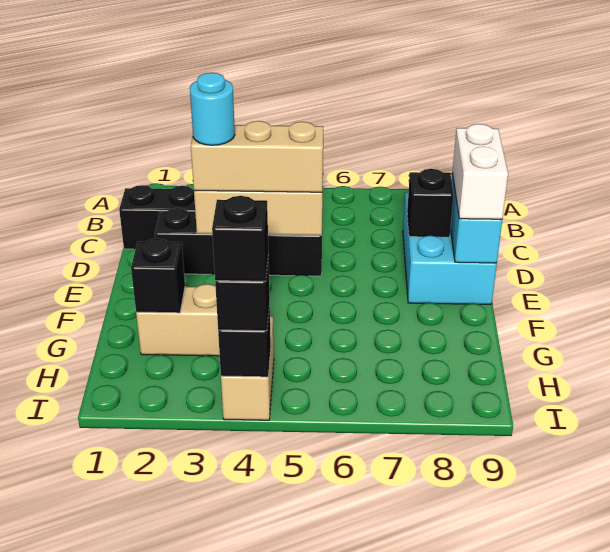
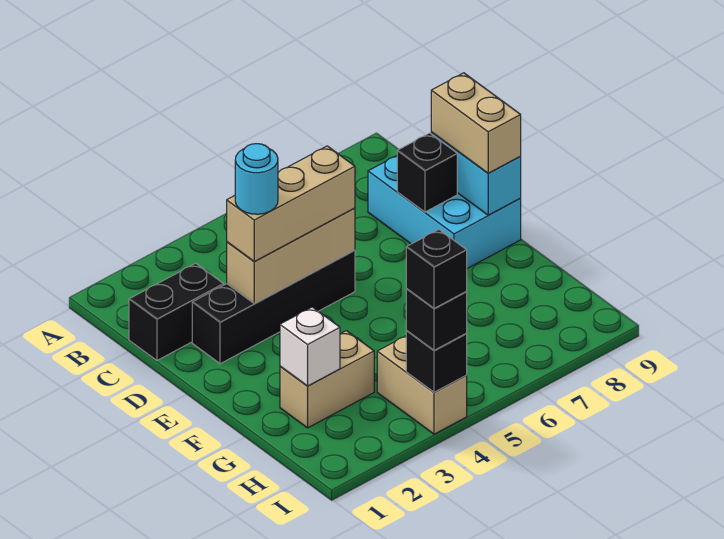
white brick D9:E9 level 3 -> tan brick D9:E9 level 3
black brick G2 level 2 -> white brick G2 level 2

